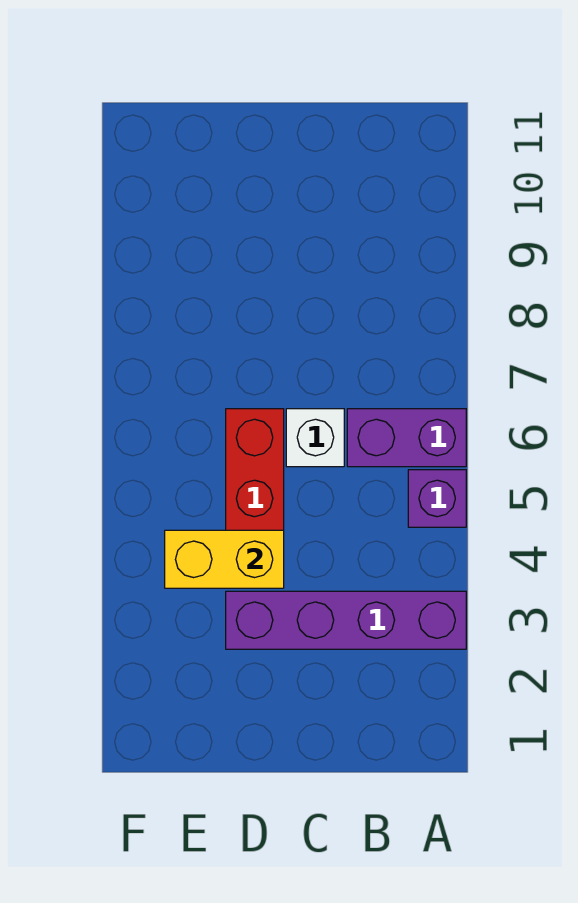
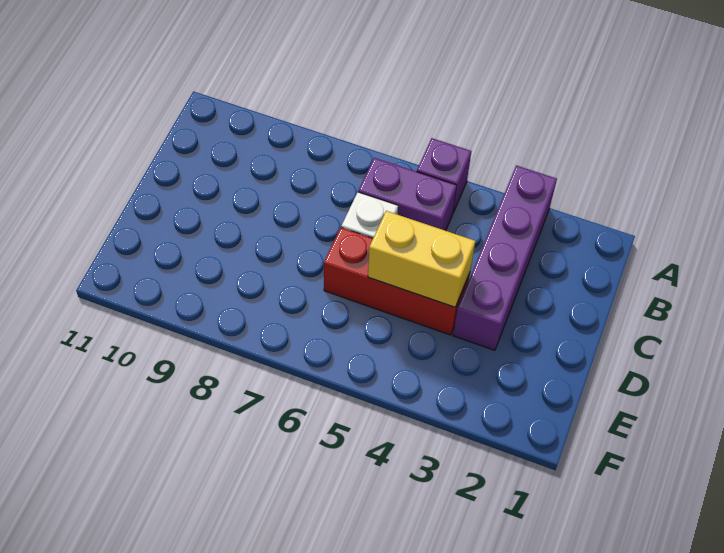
purple brick A6:B6 level 1 -> purple brick B5:B6 level 1
yellow brick D4:E4 level 2 -> yellow brick D4:D5 level 2

